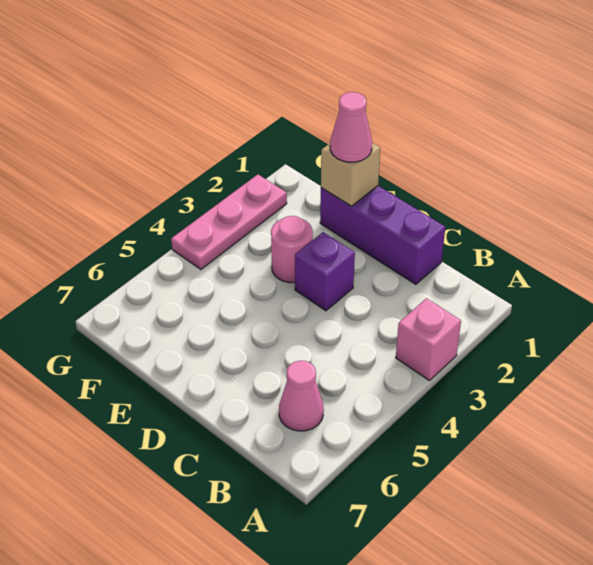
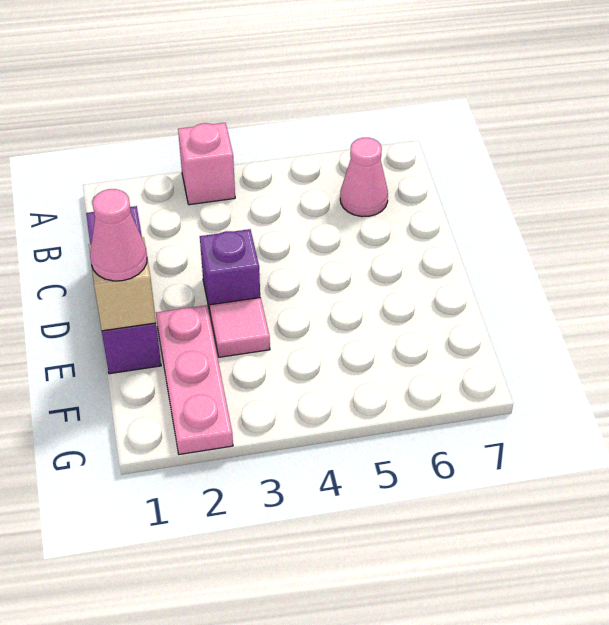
pink round brick E3 level 1 -> pink tile E3 level 1
pink plate G2:G4 level 1 -> pink plate E2:G2 level 1

